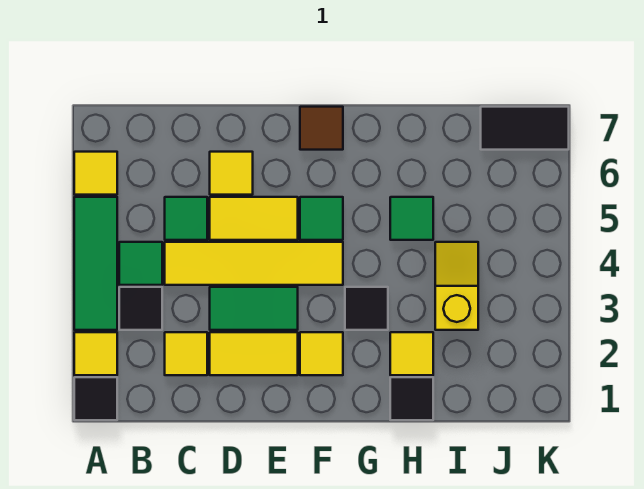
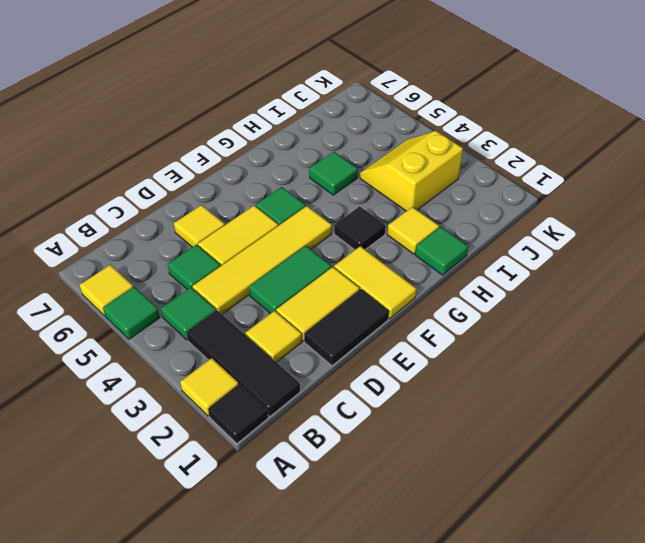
green tile A3:A5 level 1 -> green tile A5 level 1
black tile B3 level 1 -> black tile B1:B3 level 1
yellow tile F2 level 1 -> yellow tile F1:F2 level 1
brown tile F7 level 1 -> none
black tile H1 level 1 -> green tile H1 level 1
yellow slope I3:I4 level 1 top 3 -> yellow slope I3:J4 level 1 top 3
black tile J7:K7 level 1 -> black tile D1:E1 level 1

